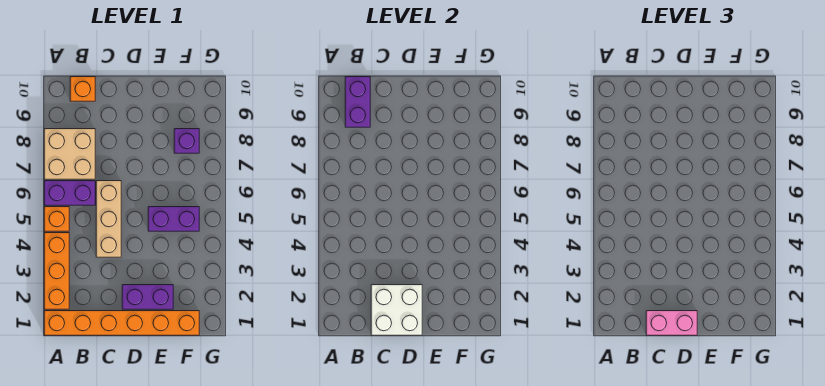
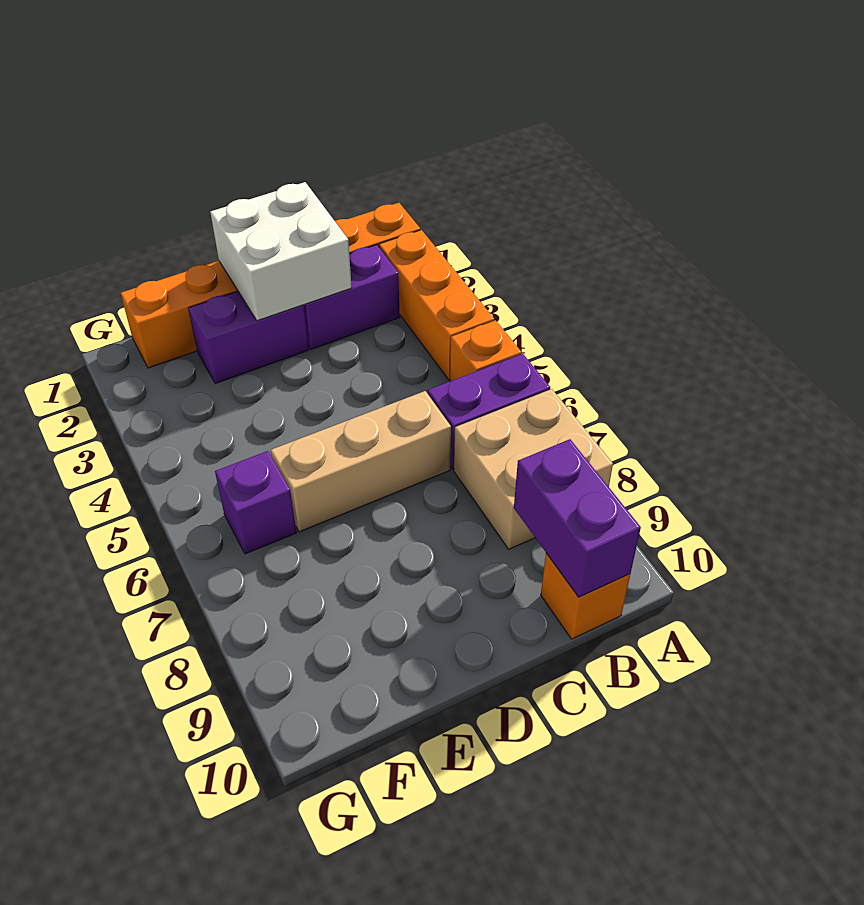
pink brick C1:D1 level 3 -> none
tan brick C4:C6 level 1 -> tan brick C6:E6 level 1
purple brick E5:F5 level 1 -> purple brick B2:C2 level 1
purple brick F8 level 1 -> purple brick F6 level 1

